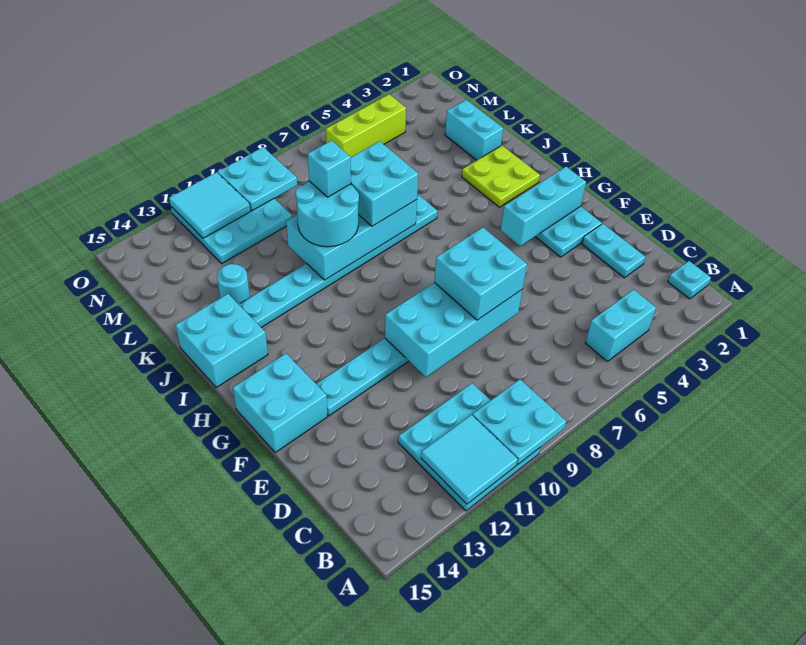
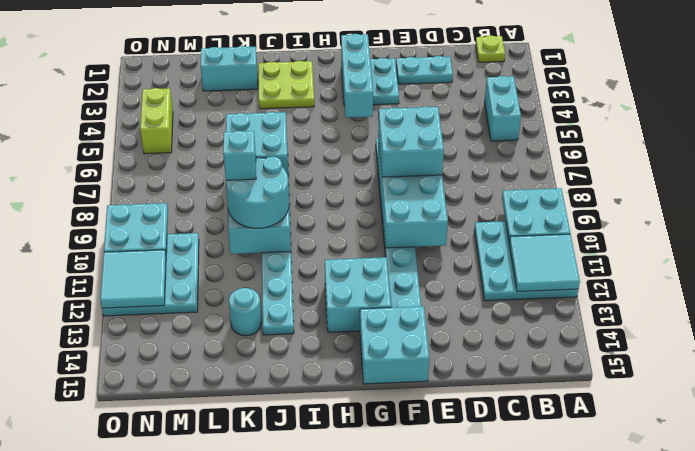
cyan plate B1 level 1 -> lime plate B1 level 1
cyan brick I14:J15 level 1 -> cyan brick G12:H13 level 1
lime brick N4:N6 level 1 -> lime brick N4:N5 level 1

